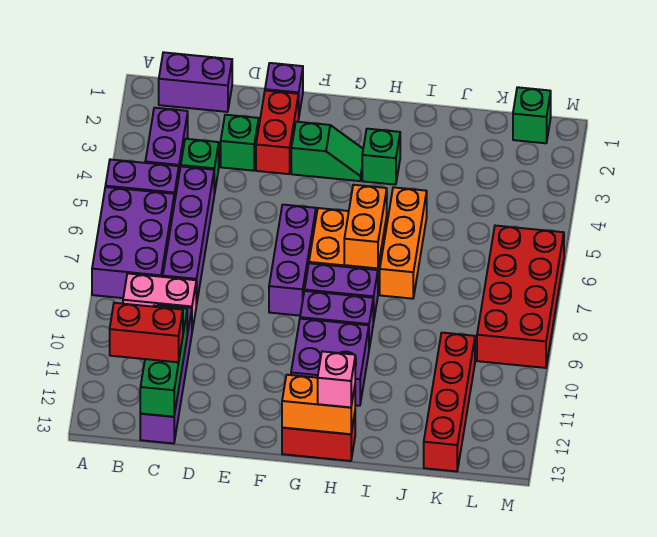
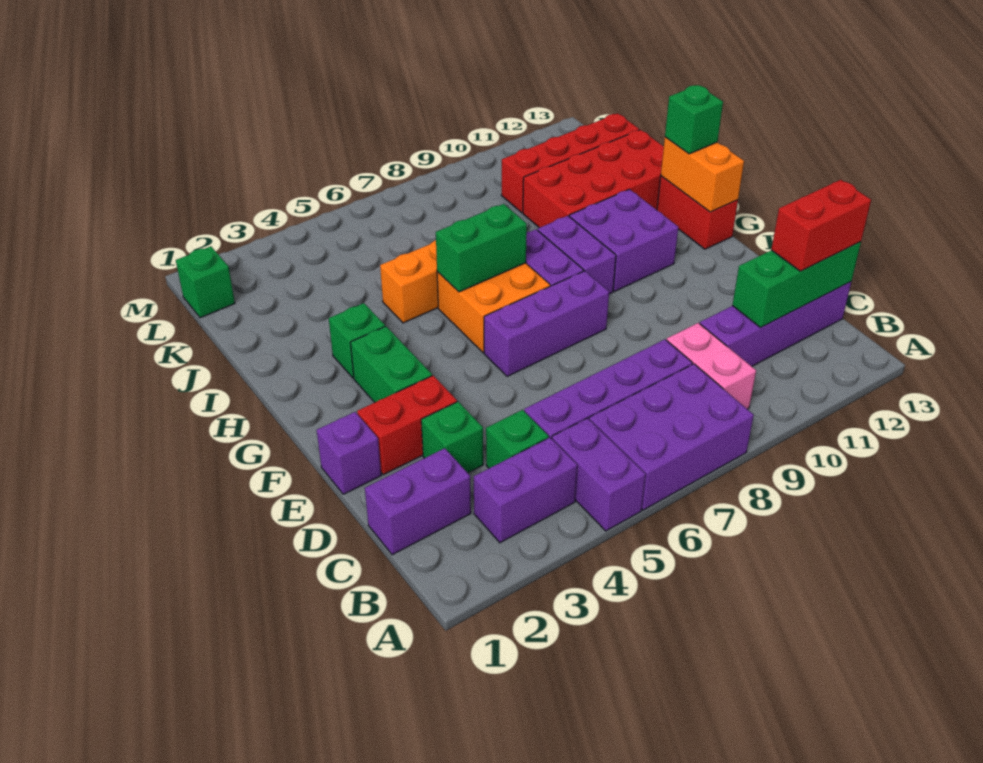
purple brick B1:C1 level 1 -> purple brick C1:C2 level 1
red brick B12:C12 level 3 -> red brick C12:C13 level 3
green slope F3:G3 level 1 top F -> green brick F3:G3 level 1
orange brick H6:H7 level 2 -> green brick H6:H7 level 2
pink brick H13 level 3 -> green brick H13 level 3
red brick L6:M9 level 1 -> red brick I10:J13 level 1

